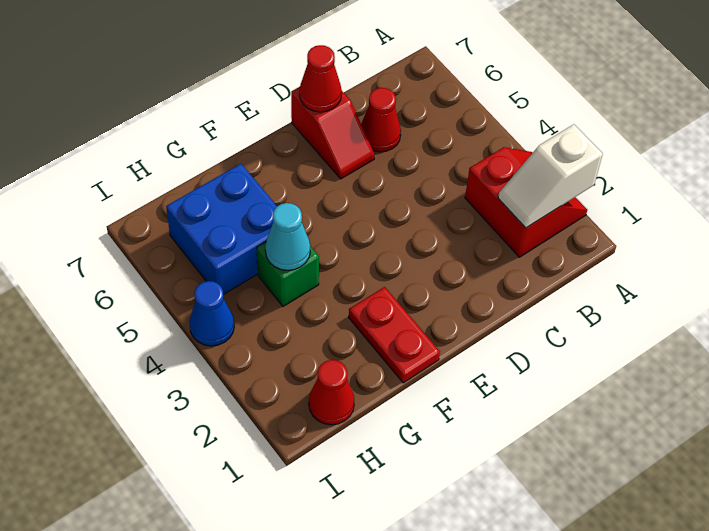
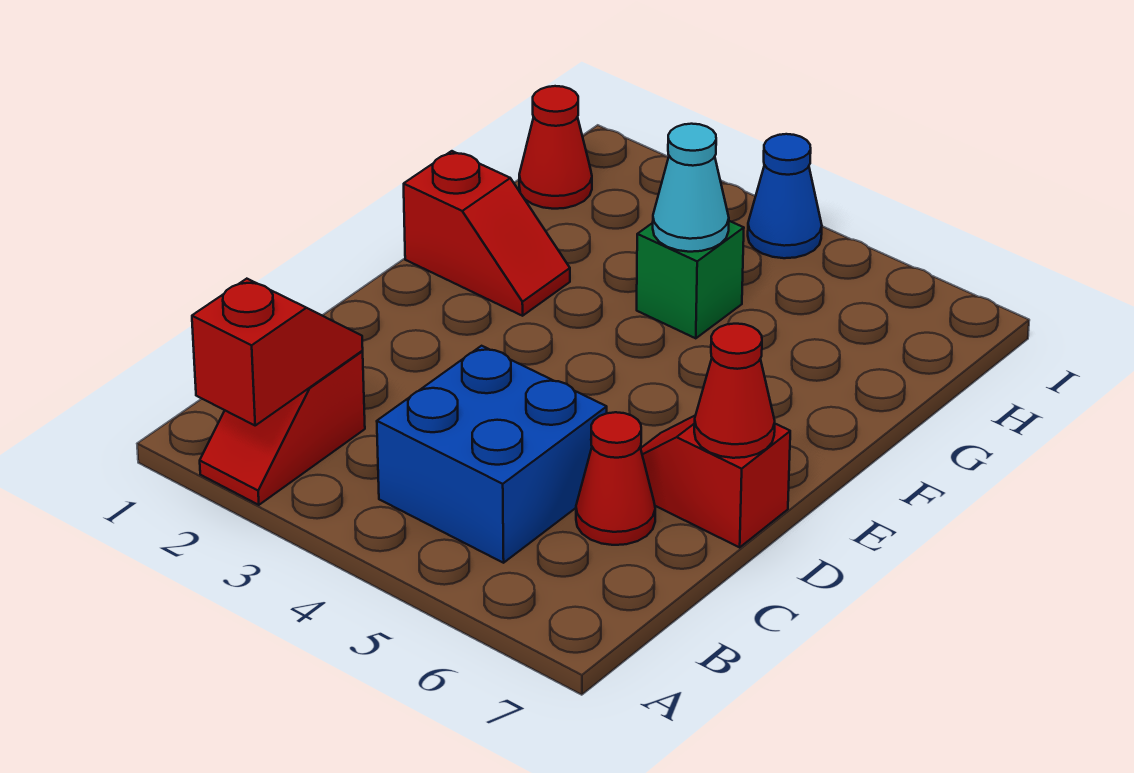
red slope A2:B3 level 1 top B -> red slope A2:B2 level 1 top B
white slope A2:B2 level 2 top A -> red slope A2:B2 level 2 top A
red plate F1:F2 level 1 -> red slope F1:F2 level 1 top 1
blue brick G5:H6 level 1 -> blue brick B4:C5 level 1

